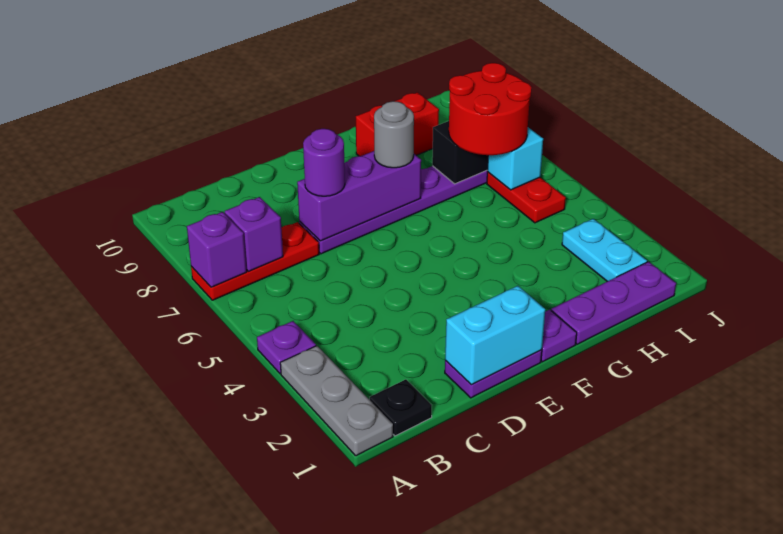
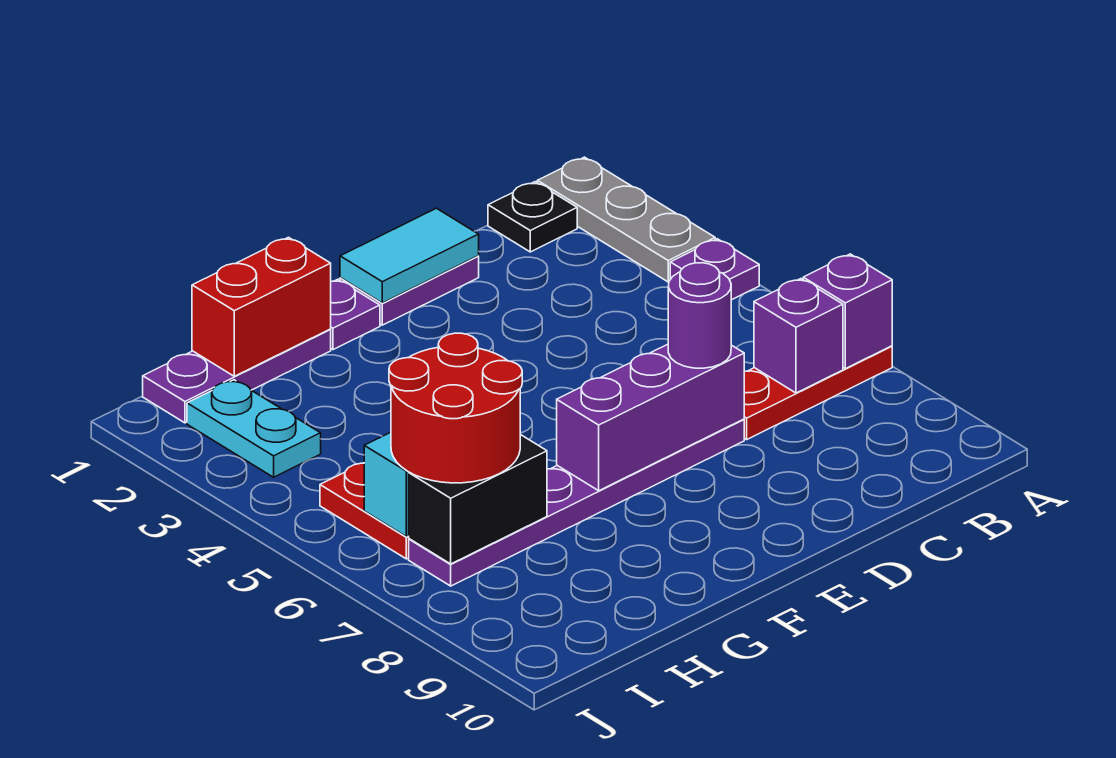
cyan brick D1:E1 level 2 -> cyan tile D1:E1 level 2
grey round brick F7 level 3 -> none
red brick G9:H9 level 1 -> red brick G1:H1 level 2

